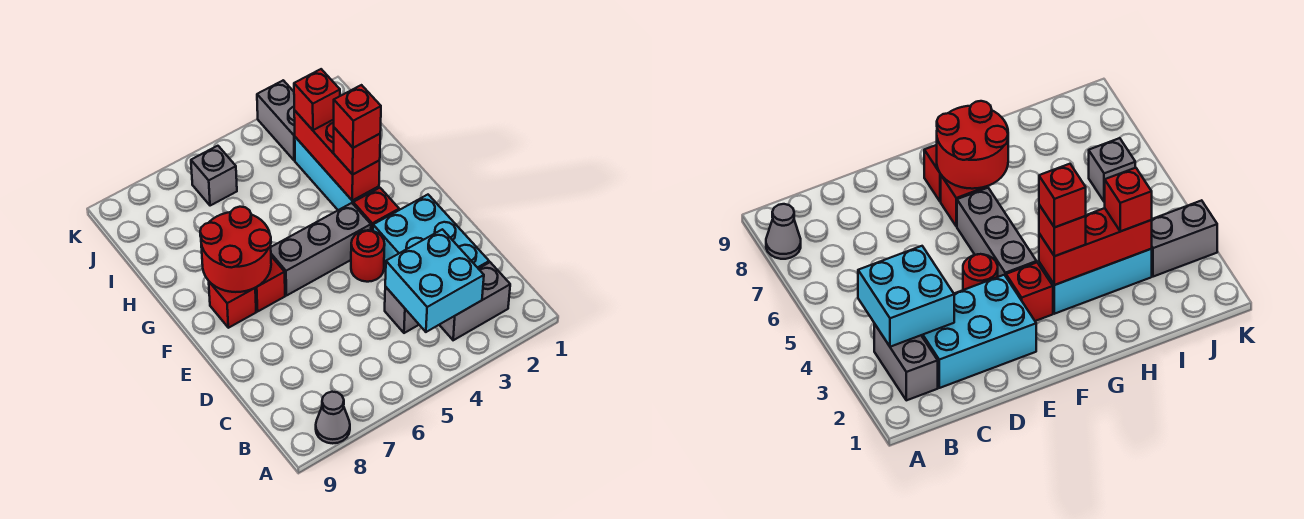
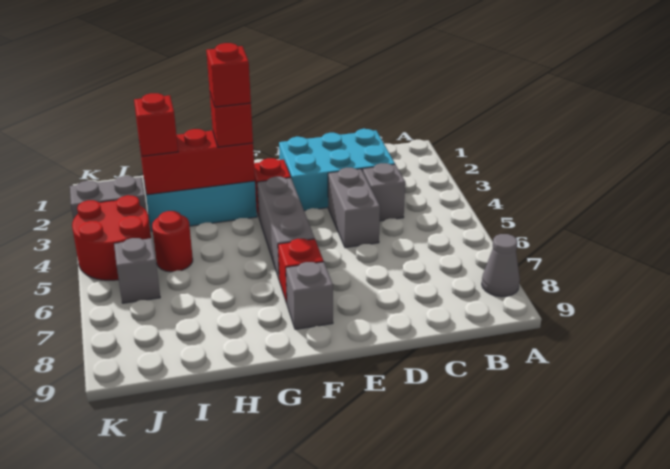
grey brick B2:B3 level 1 -> grey brick D4:D5 level 1
cyan brick B3:C4 level 2 -> none
red round brick E4 level 1 -> red round brick I5 level 1
red round brick F7:G8 level 2 -> red round brick J4:K5 level 1
red brick F8 level 1 -> grey brick F8 level 1

